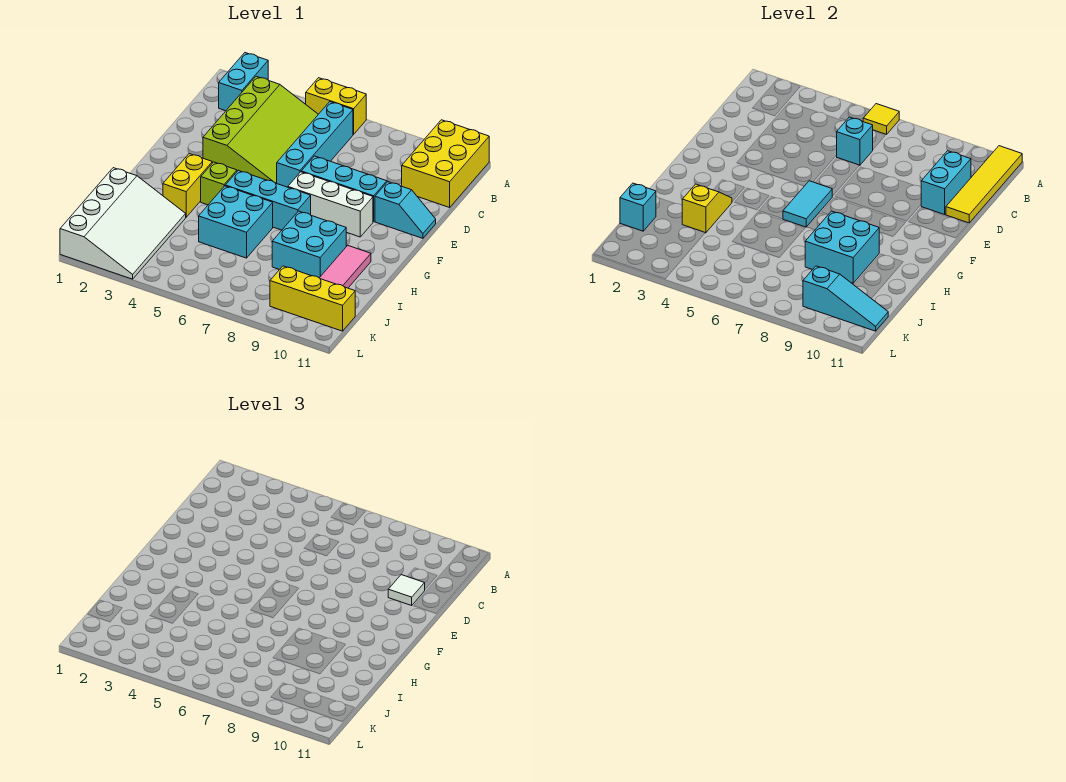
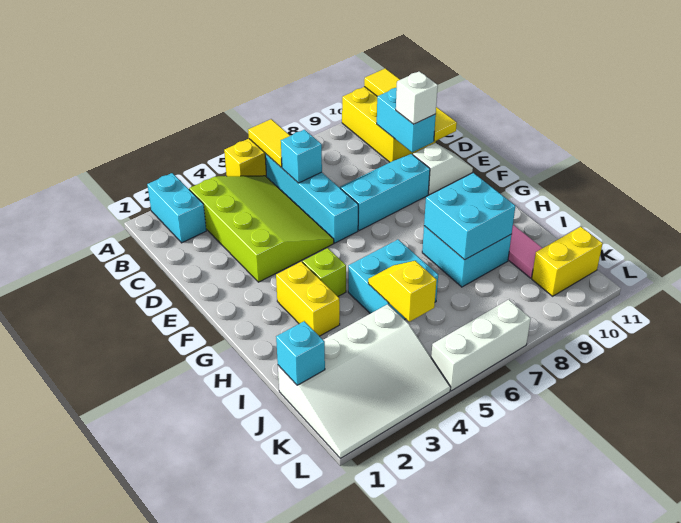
yellow tile A6 level 2 -> yellow tile A6:B6 level 2
white tile D10 level 3 -> white brick D10 level 3
cyan slope E10:E11 level 1 top 10 -> white slope E10:E11 level 1 top 10
cyan tile F6:G6 level 2 -> none
white brick F7:F9 level 1 -> white brick L5:L7 level 1
cyan brick G5:G7 level 1 -> none
yellow slope H3:I3 level 2 top I -> yellow slope I5:J5 level 2 top J
white slope I1:L3 level 1 top 1 -> white slope J1:L4 level 1 top J
yellow brick K9:K11 level 1 -> yellow brick K10:K11 level 1
cyan slope K9:K11 level 2 top 9 -> none

